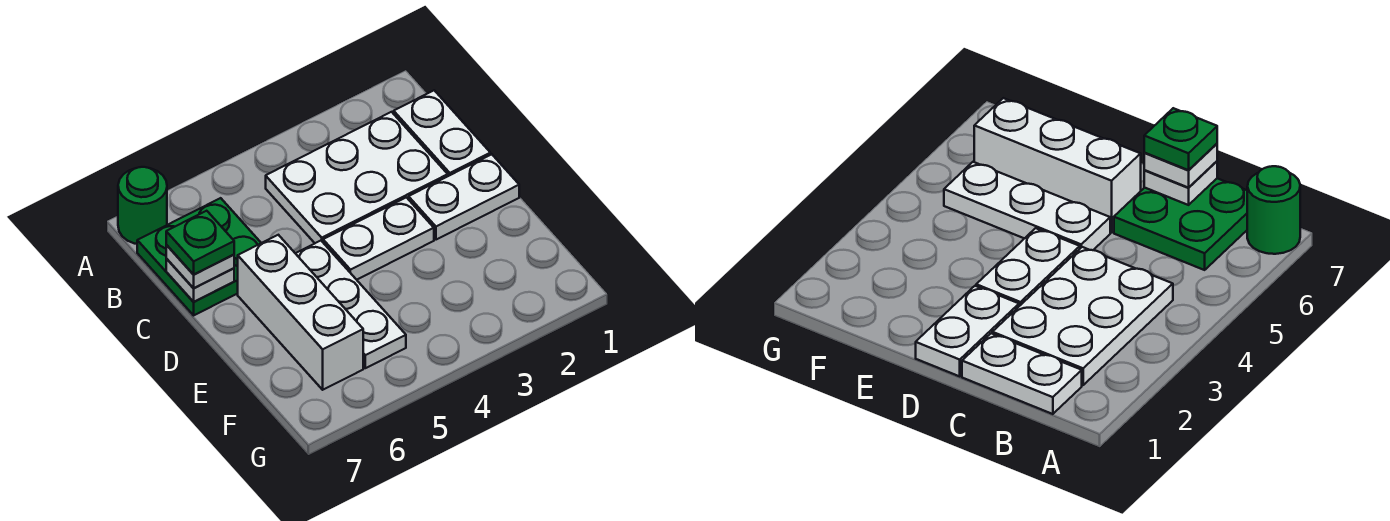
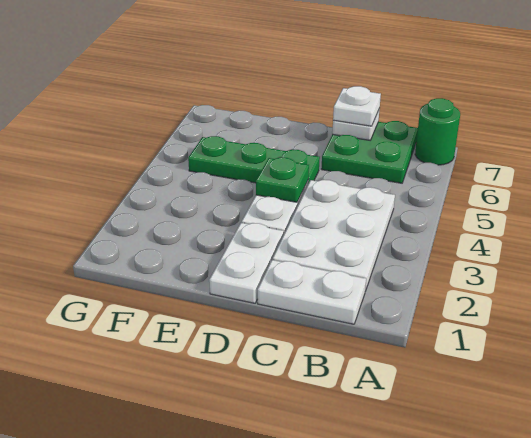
green plate C7 level 4 -> green plate D4 level 2
white plate D5:F5 level 1 -> green plate D5:F5 level 1
white brick D6:F6 level 1 -> none

